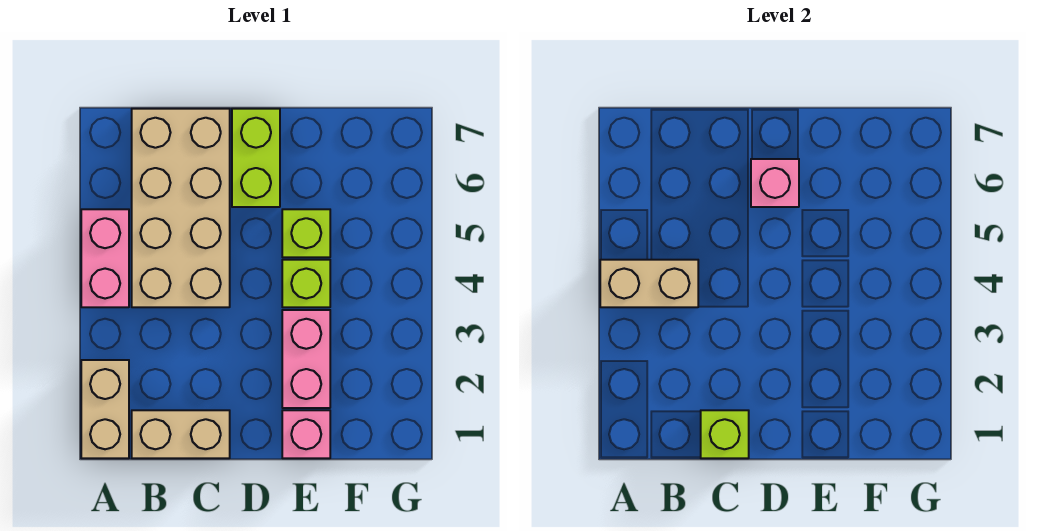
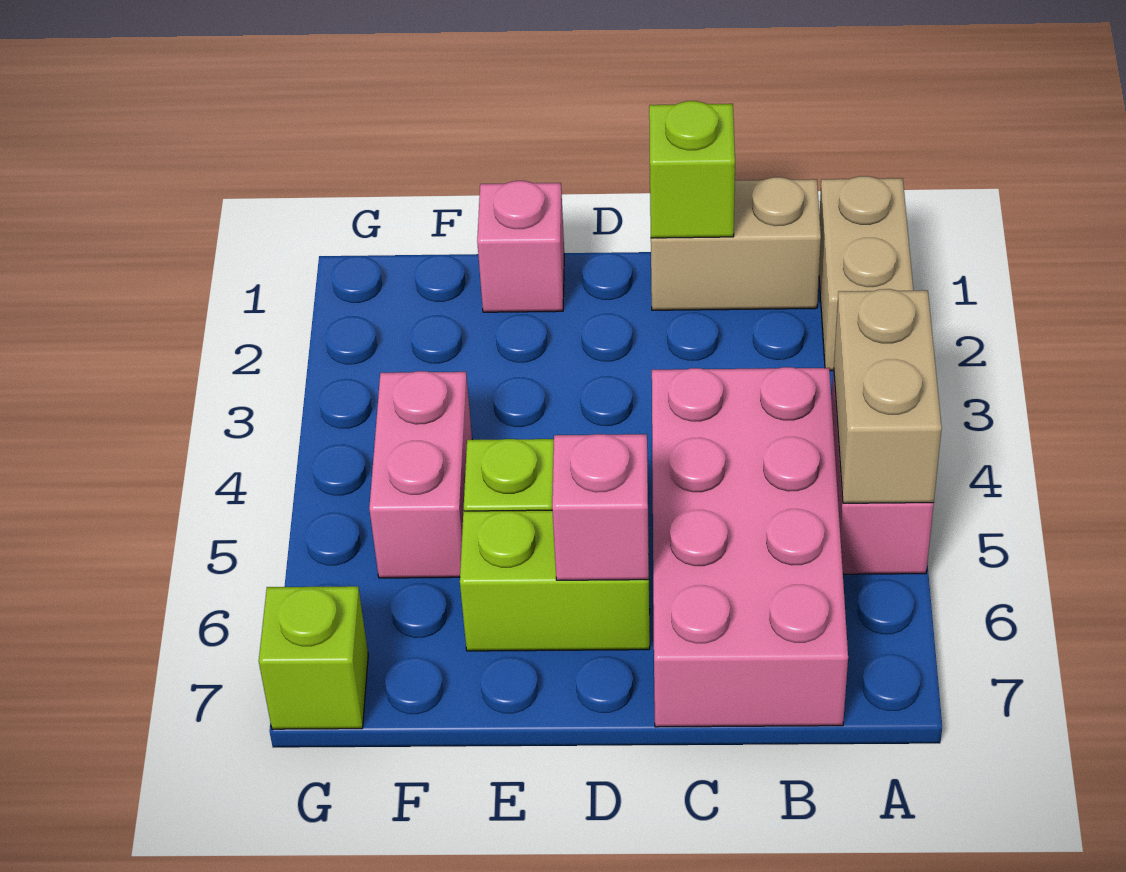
tan brick A4:B4 level 2 -> tan brick A4:A5 level 2
tan brick B4:C7 level 1 -> pink brick B4:C7 level 1
lime brick D6:D7 level 1 -> lime brick D6:E6 level 1
pink brick E2:E3 level 1 -> pink brick F4:F5 level 1
lime brick E4 level 1 -> lime brick G7 level 1

